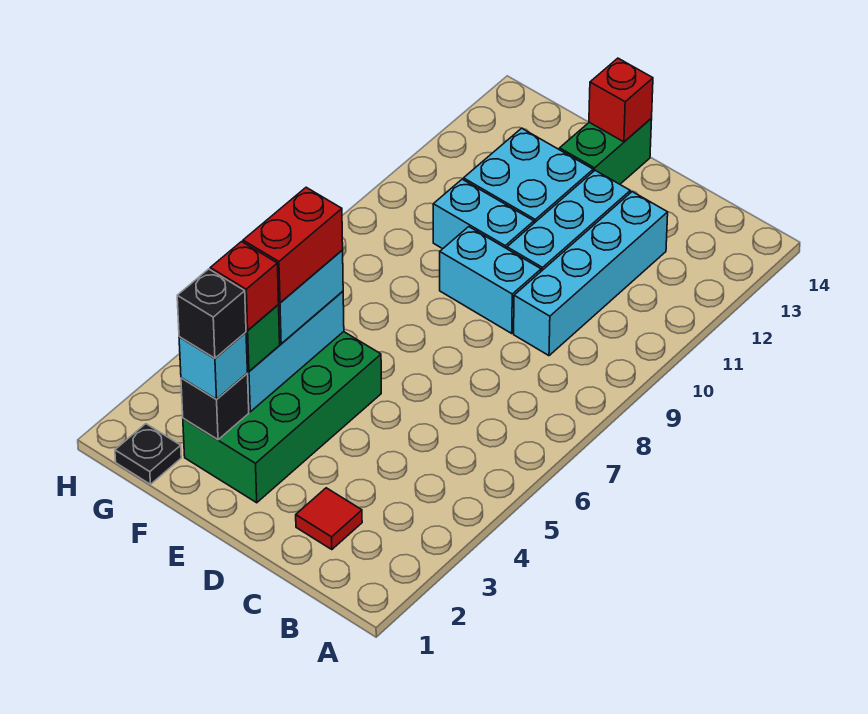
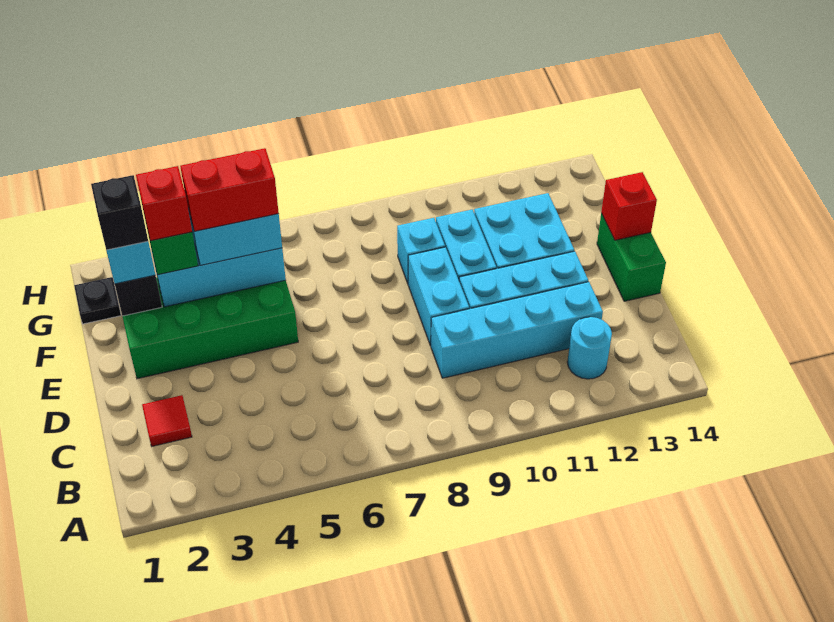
none -> cyan round brick B12 level 1
green brick E13:E14 level 1 -> green brick D14:E14 level 1
none -> cyan brick F9 level 1

